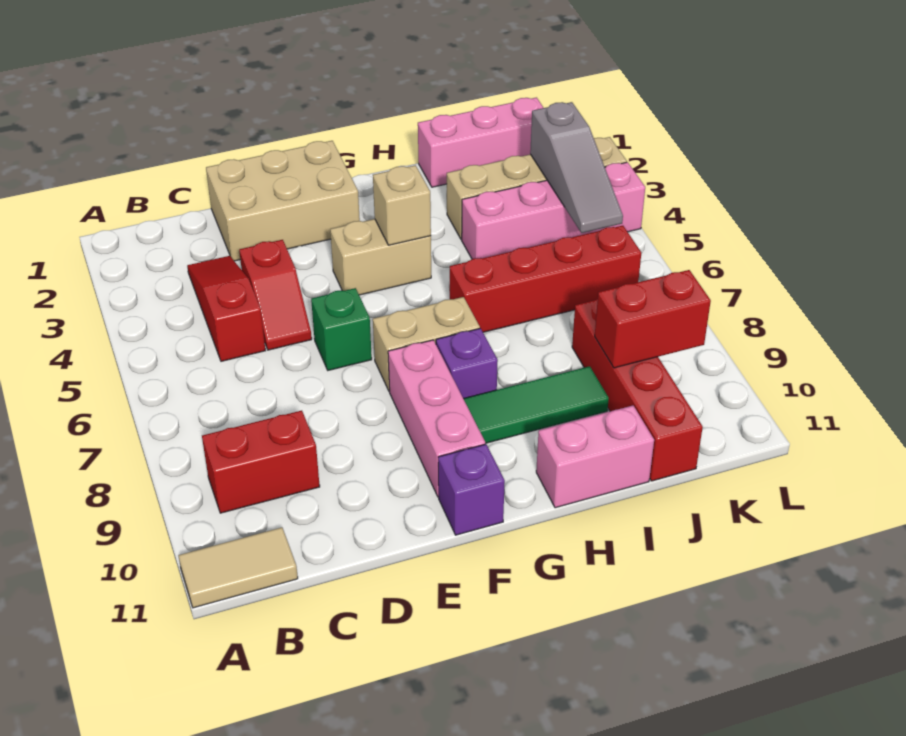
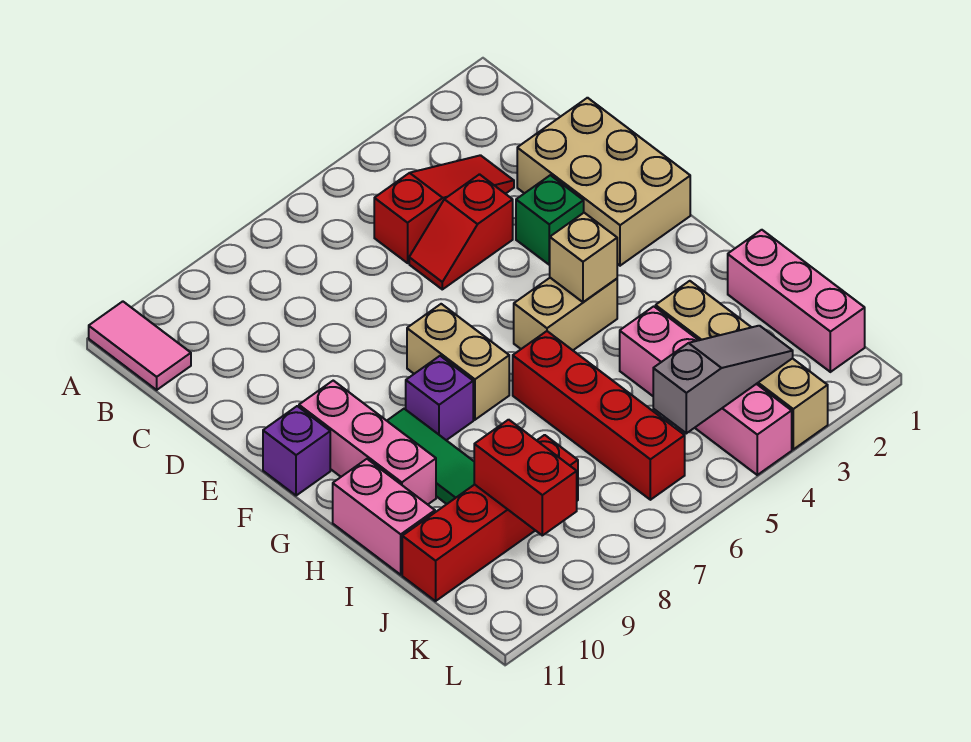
tan tile A11:B11 level 1 -> pink tile A11:B11 level 1
red brick B9:C9 level 1 -> none
green brick E6 level 1 -> green brick E3 level 1
tan brick F4:G4 level 1 -> tan brick G4:G5 level 1
pink brick F8:F10 level 1 -> pink brick F10:H10 level 1
grey slope K3:K5 level 2 top 3 -> grey slope K3:K5 level 2 top 5

